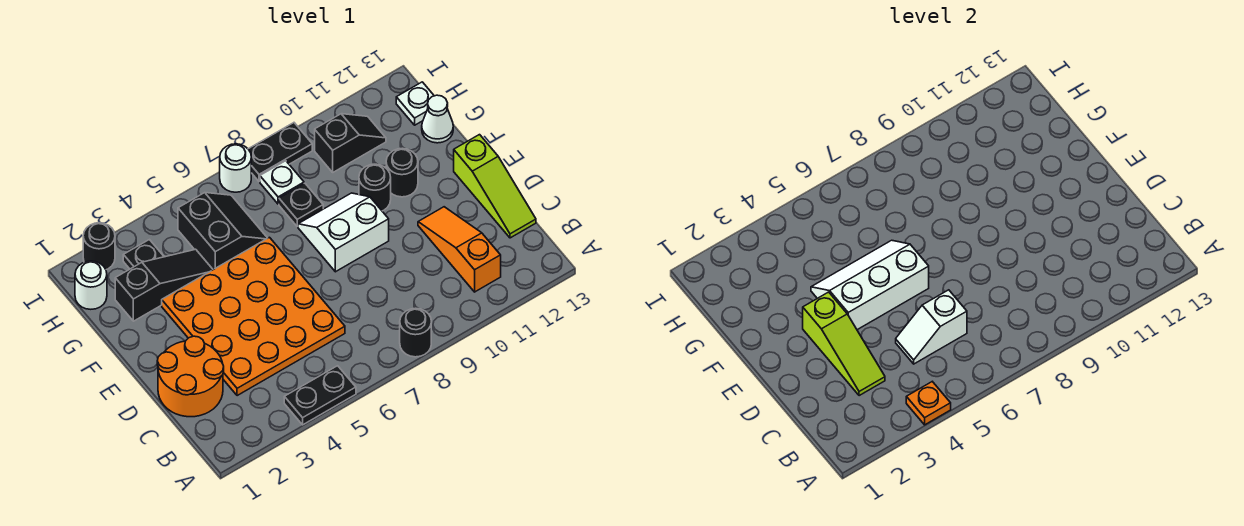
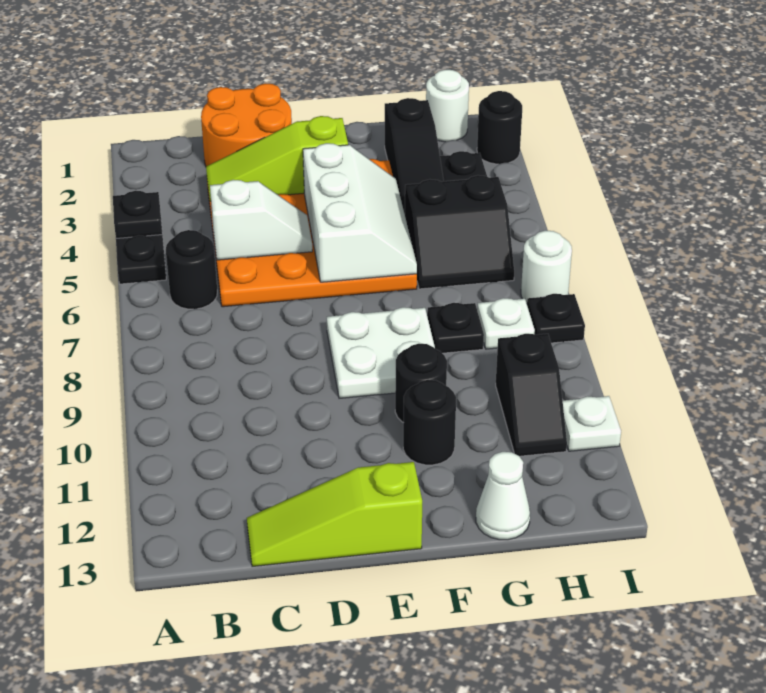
orange plate A4 level 2 -> black plate A4 level 2
black round brick A8 level 1 -> black round brick B6 level 1
orange slope B11:D11 level 1 top B -> none
white slope C5:C6 level 2 top 6 -> white slope C5:D5 level 2 top C
white slope E8:F9 level 1 top E -> white plate E8:F9 level 1
white plate H13 level 1 -> white plate I11 level 1
black plate I8:I9 level 1 -> black plate I8 level 1

